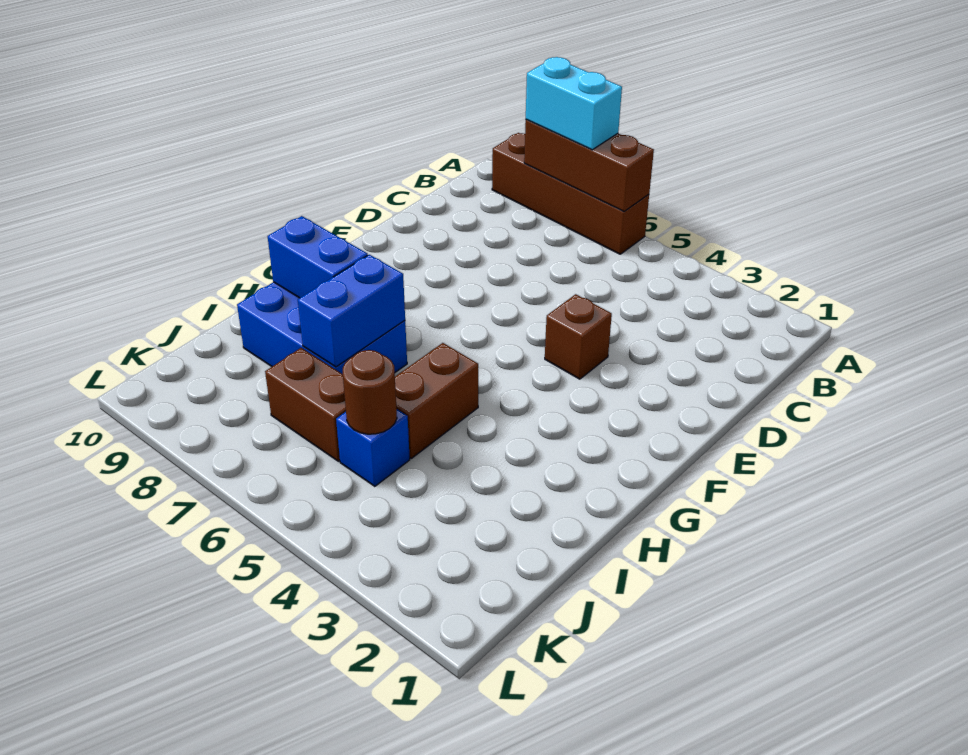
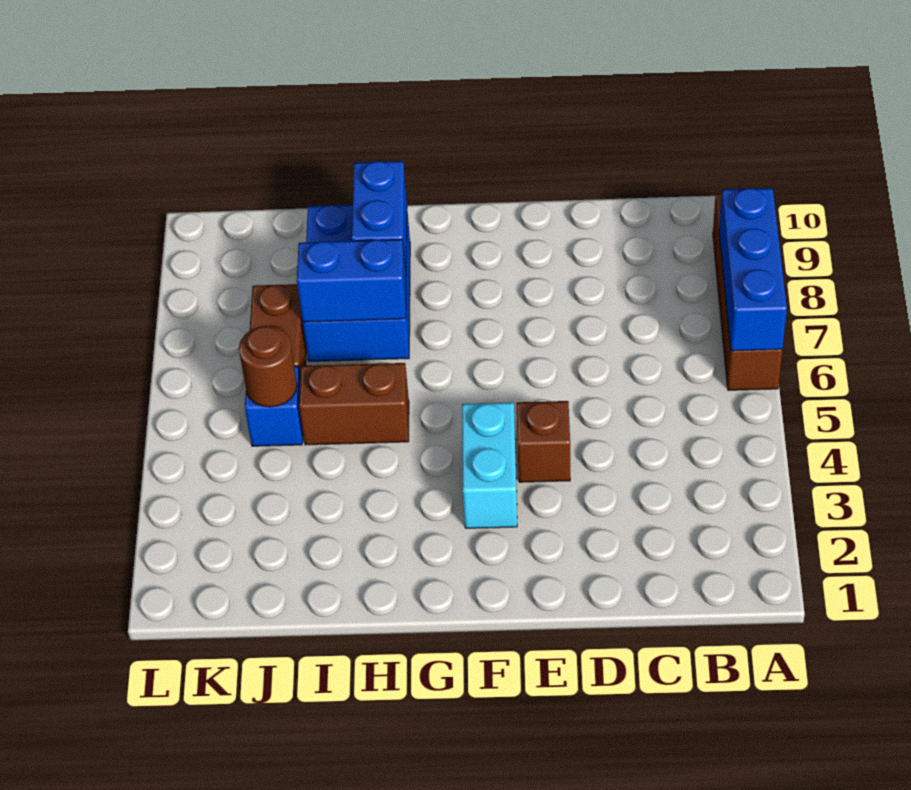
brown brick A6:A8 level 2 -> blue brick A6:A8 level 2
cyan brick A7:A8 level 3 -> cyan brick F3:F4 level 1

